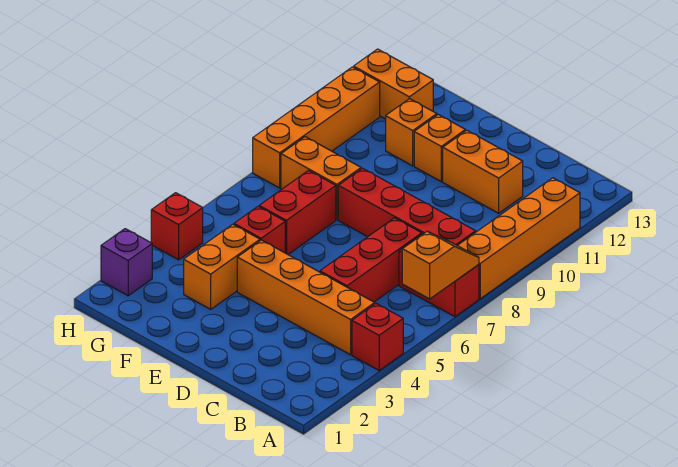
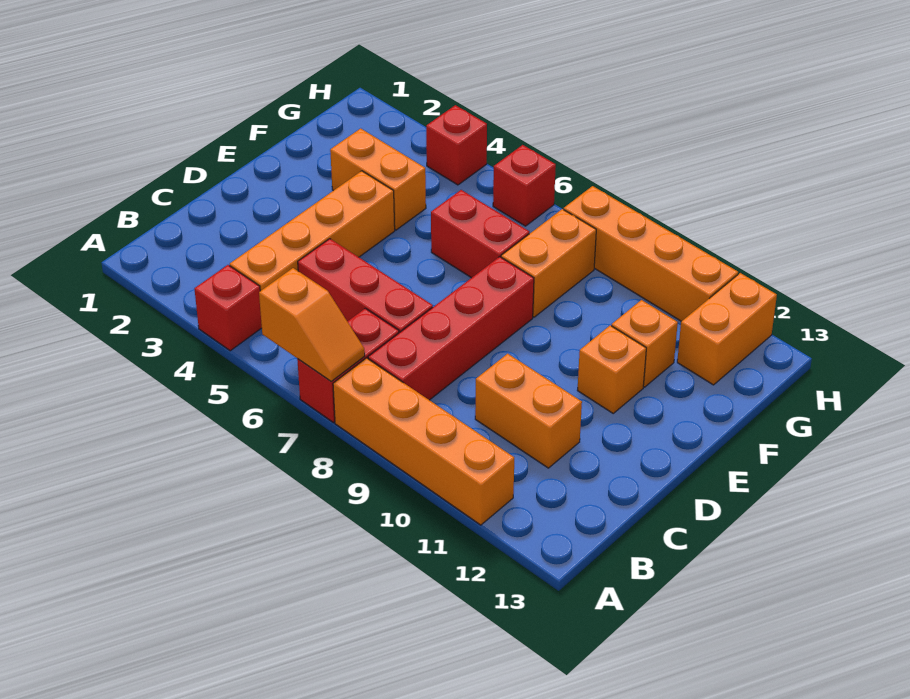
orange brick C11:D11 level 1 -> orange brick C10:C11 level 1
red brick F5 level 1 -> red brick H6 level 1
purple brick H2 level 1 -> none

